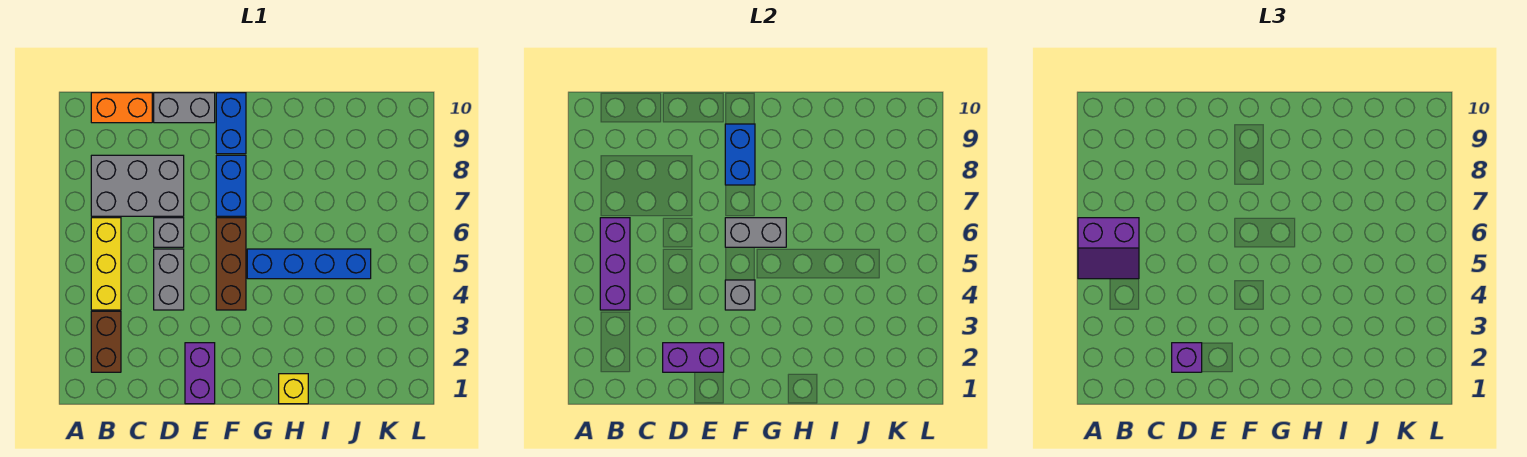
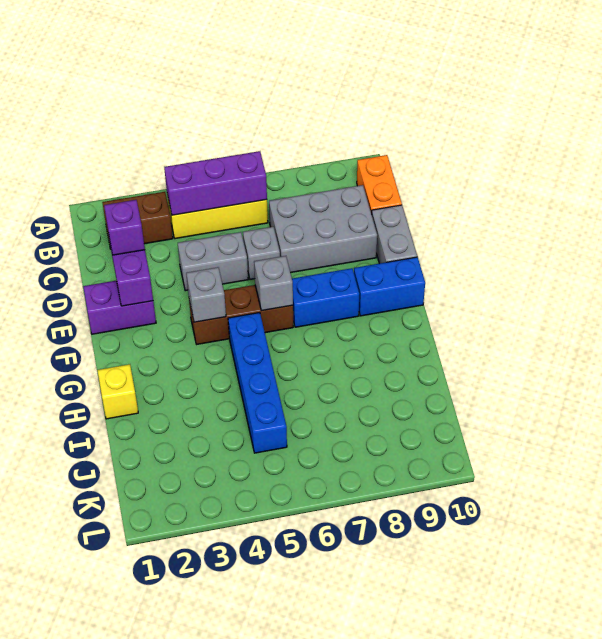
purple slope A5:B6 level 3 top 6 -> none
grey brick B7:D8 level 1 -> grey brick C7:D9 level 1
grey brick F6:G6 level 2 -> grey brick F6 level 2
blue brick F8:F9 level 2 -> none

